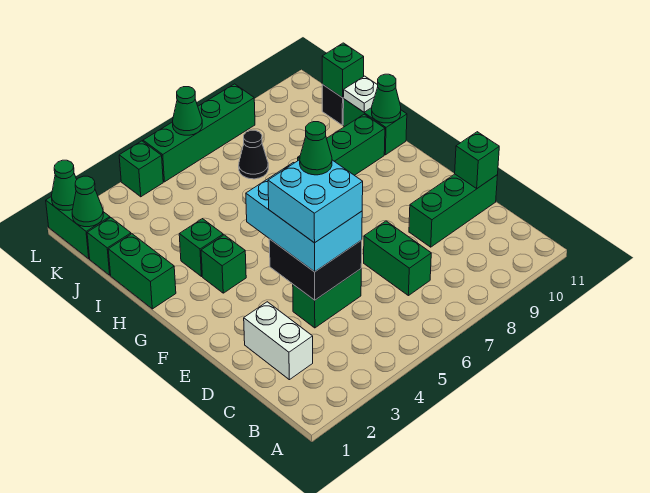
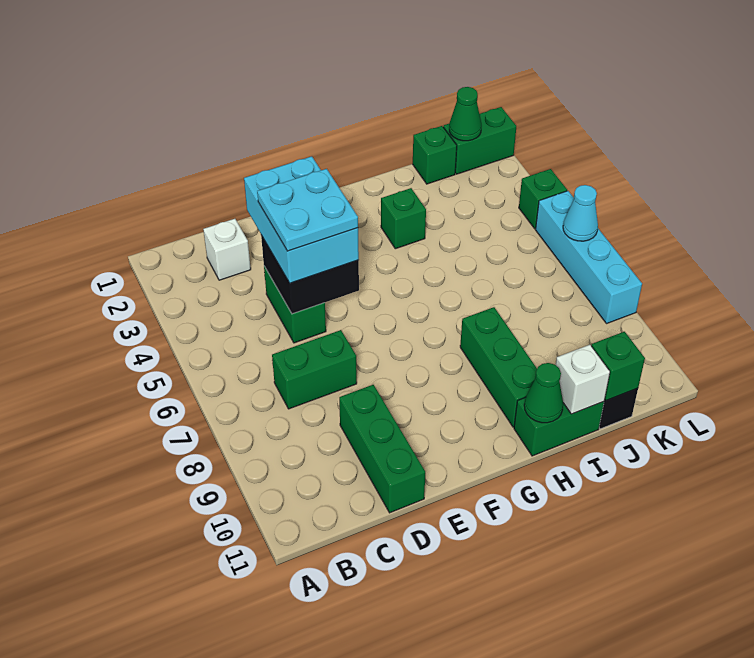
white brick C2:D2 level 1 -> white brick C2 level 1
cyan brick D4:F5 level 3 -> cyan brick D3:E5 level 3
cyan brick D4:E5 level 4 -> cyan plate D4:E5 level 4
green brick D11 level 2 -> none
green cone E5 level 5 -> none
green brick G3 level 1 -> none
green brick H1:I1 level 1 -> none
white plate I11 level 2 -> white brick I11 level 2
black cone J7 level 1 -> none
green cone L1 level 2 -> none
green brick L5:L8 level 1 -> cyan brick L5:L8 level 1
green cone L6 level 2 -> cyan cone L6 level 2

